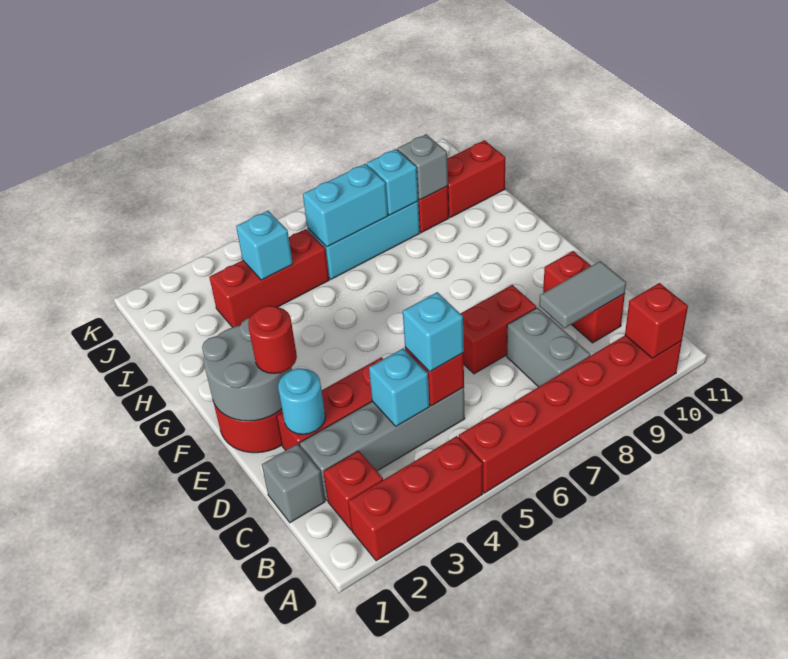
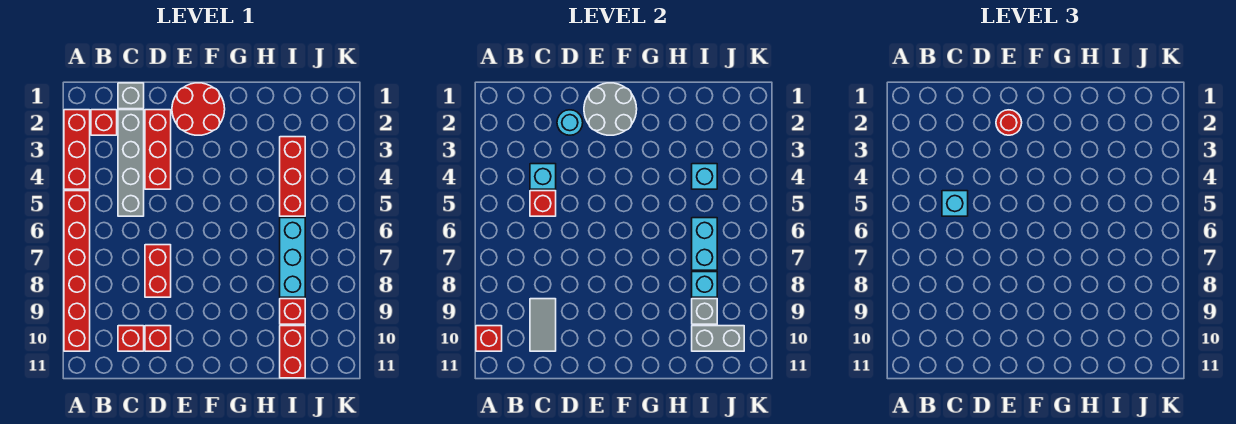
grey brick B8:C8 level 1 -> grey brick I10:J10 level 2

